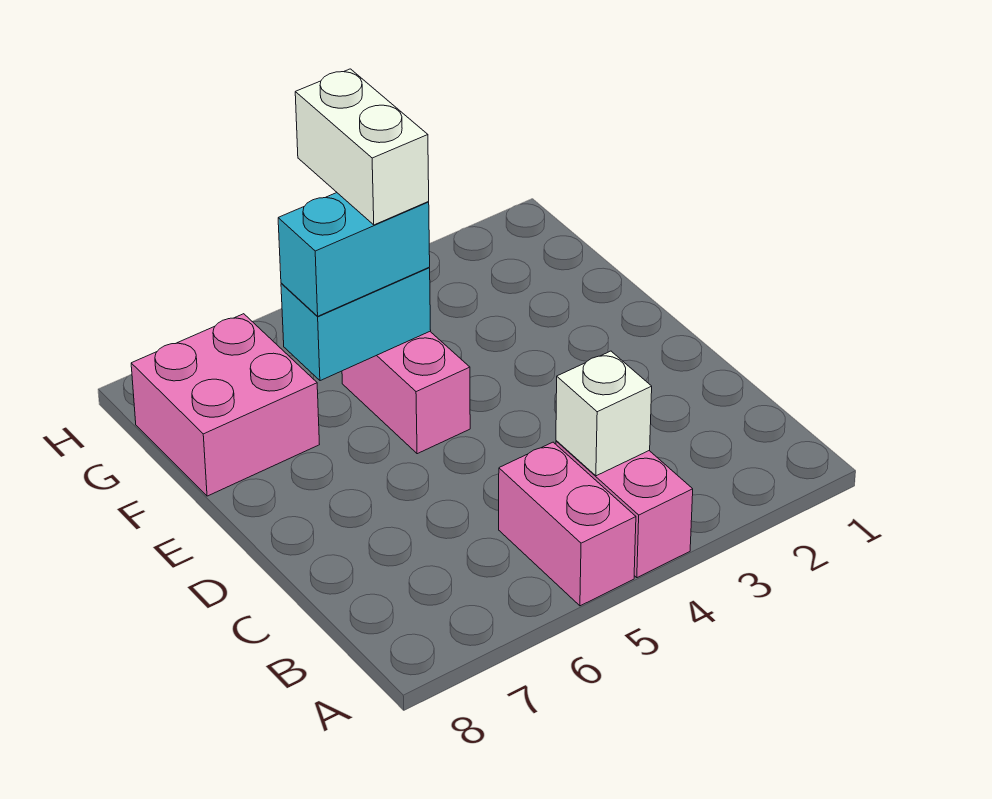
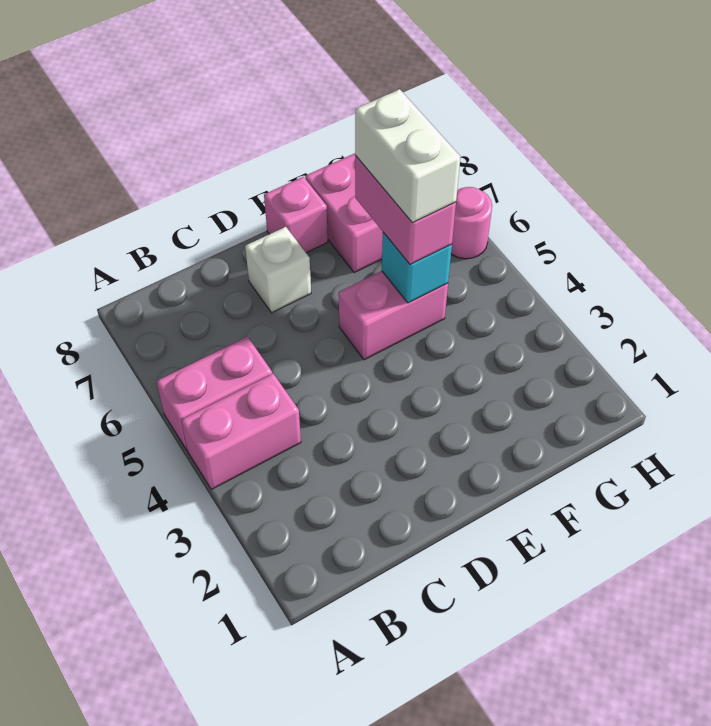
white brick B4 level 2 -> white brick D7 level 1
none -> pink brick E8 level 1
cyan brick F5:F6 level 2 -> cyan brick F5 level 2
cyan brick F5:F6 level 3 -> pink brick F5:F6 level 3
white brick F5:G5 level 4 -> white brick F5:F6 level 4
none -> pink round brick H6 level 1

